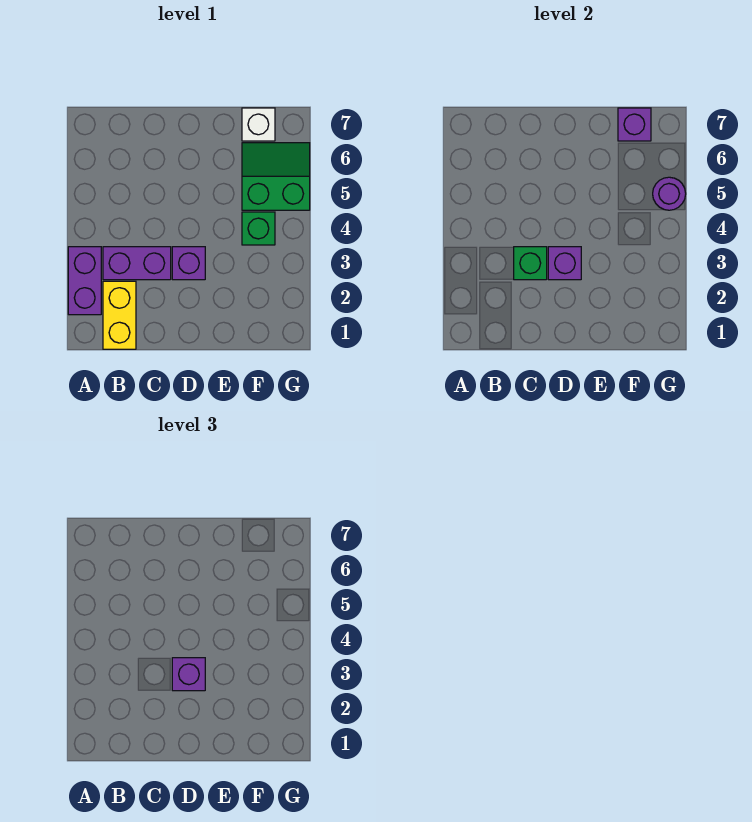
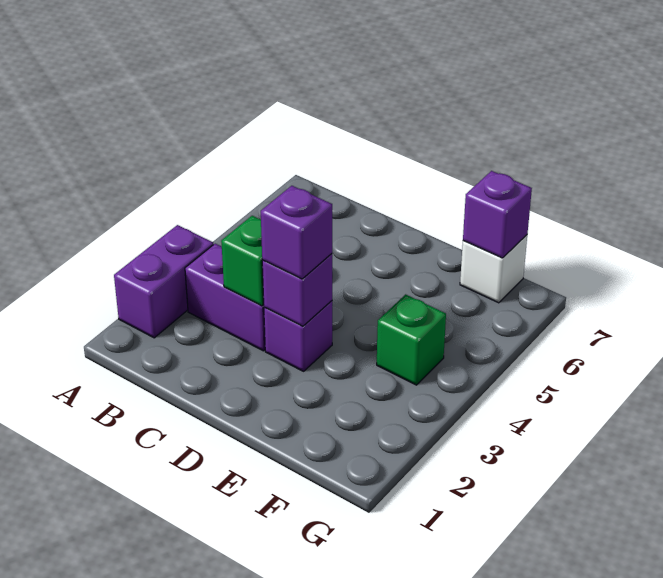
yellow brick B1:B2 level 1 -> none
green slope F5:G6 level 1 top 5 -> none
purple round brick G5 level 2 -> none

